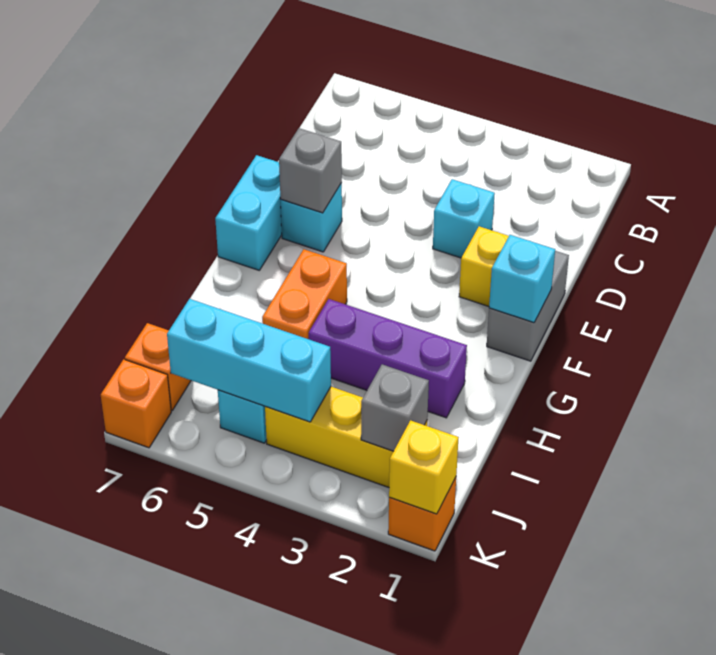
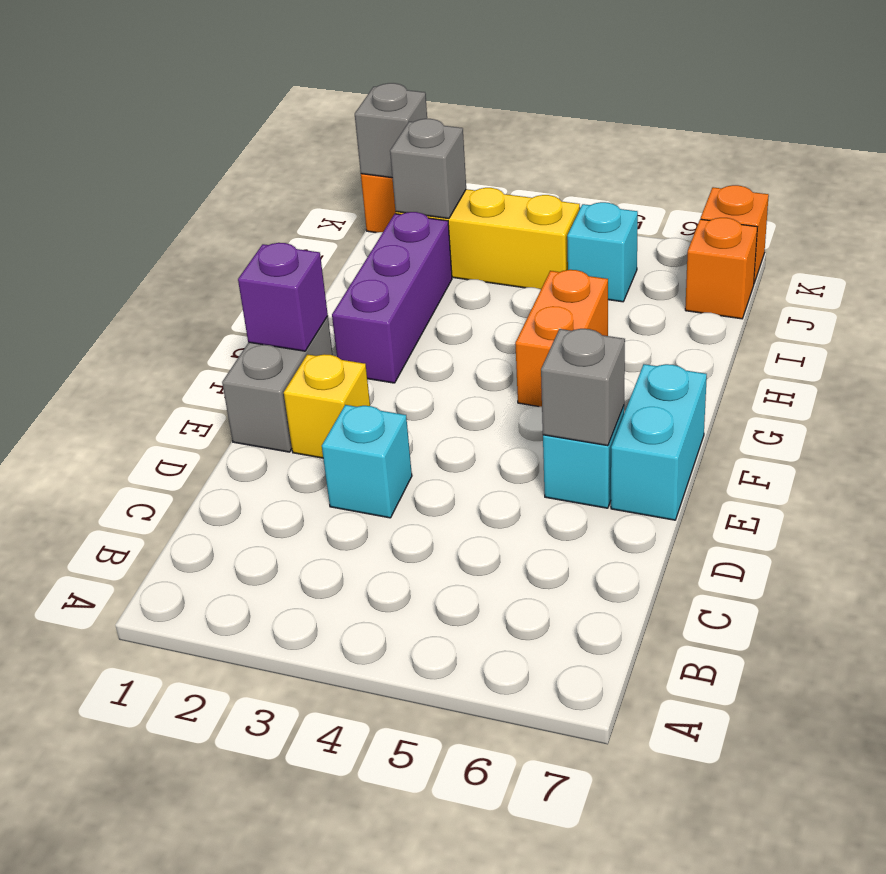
cyan brick F1 level 2 -> purple brick F1 level 2
purple brick H2:H4 level 1 -> purple brick G2:I2 level 1
cyan brick J4:J6 level 2 -> none
yellow brick K1 level 2 -> grey brick K1 level 2

